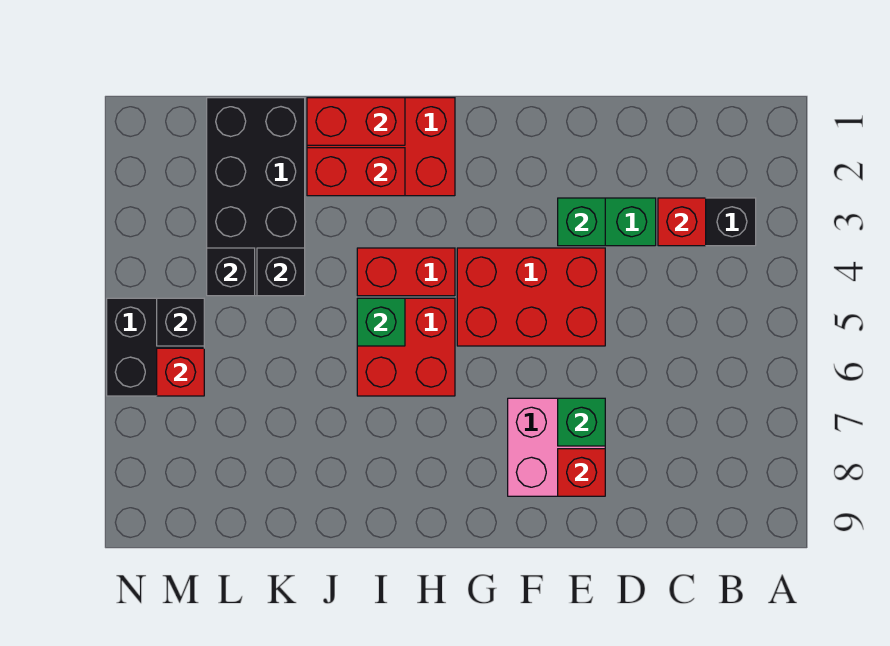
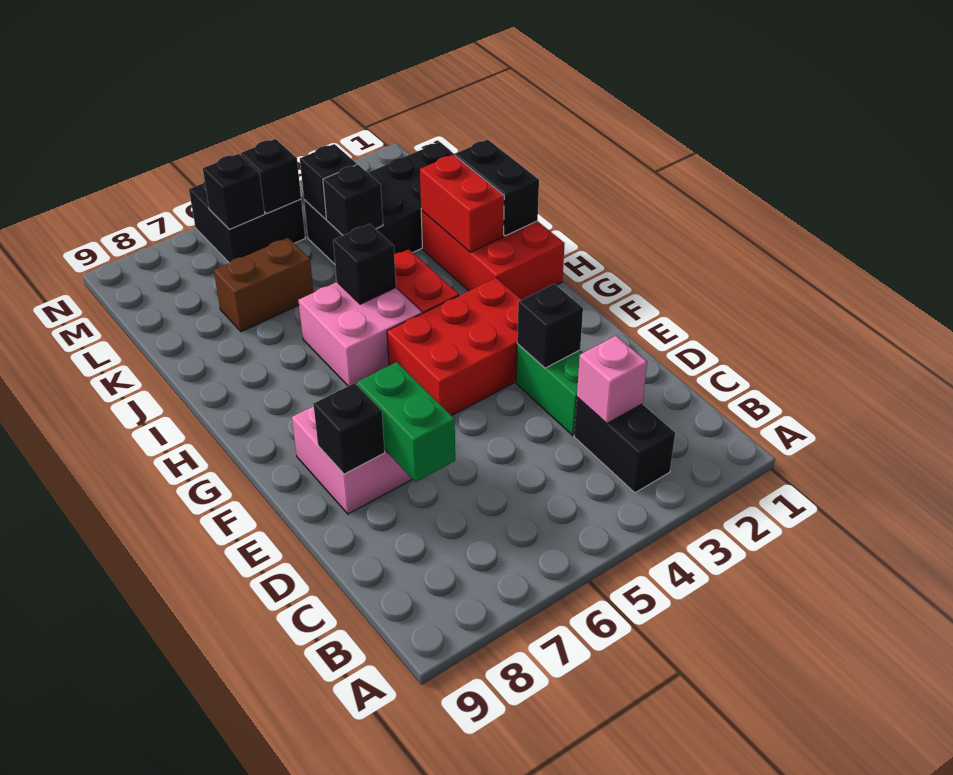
red brick C3 level 2 -> pink brick C3 level 2
green brick E3 level 2 -> black brick E3 level 2
red brick E4:G5 level 1 -> red brick F3:G5 level 1
green brick E7 level 2 -> green brick D7:E7 level 2
red brick E8 level 2 -> black brick E8 level 2
red brick H5:I6 level 1 -> pink brick H5:I6 level 1
red brick I1:J1 level 2 -> black brick I1:J1 level 2
green brick I5 level 2 -> black brick I5 level 2
none -> brown brick K6:K7 level 1
red brick M6 level 2 -> black brick M6 level 2

